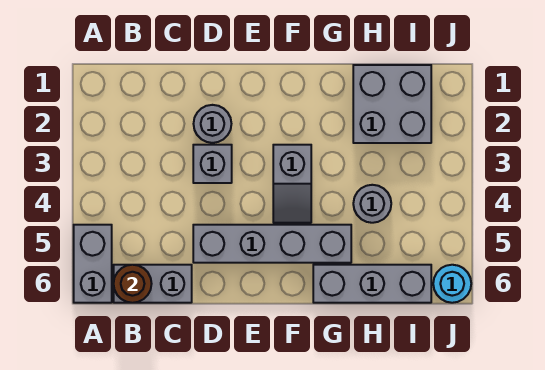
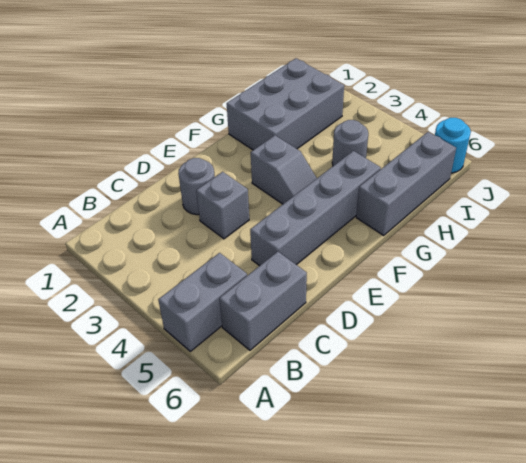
grey brick A5:A6 level 1 -> grey brick A5:B5 level 1
brown round brick B6 level 2 -> none
grey brick H1:I2 level 1 -> grey brick G1:I2 level 1

